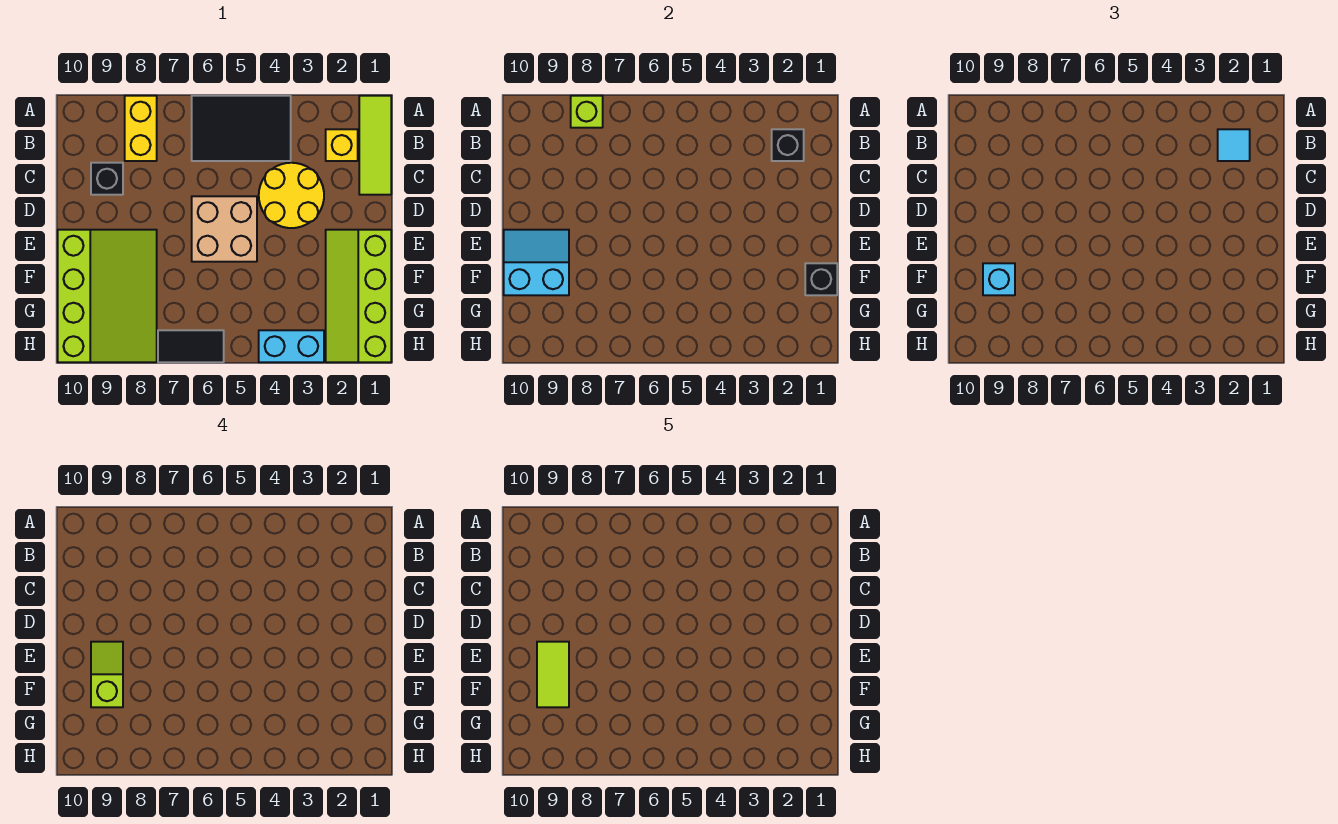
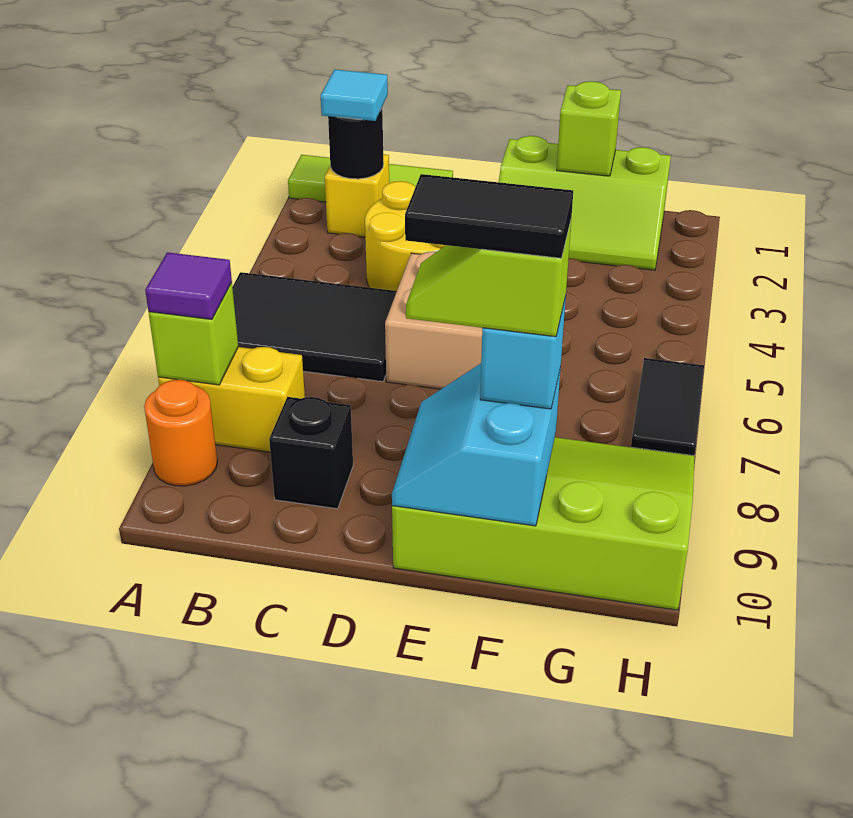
black tile A4:B6 level 1 -> black tile A5:C6 level 1
none -> purple tile A8 level 3
none -> orange round brick A9 level 1
black brick B2 level 2 -> black round brick B2 level 2
lime slope E1:H2 level 1 top 1 -> lime slope E1:G2 level 1 top 1
lime tile E9:F9 level 5 -> black tile E9:F9 level 5
black brick F1 level 2 -> lime brick F1 level 2
cyan brick H3:H4 level 1 -> none

